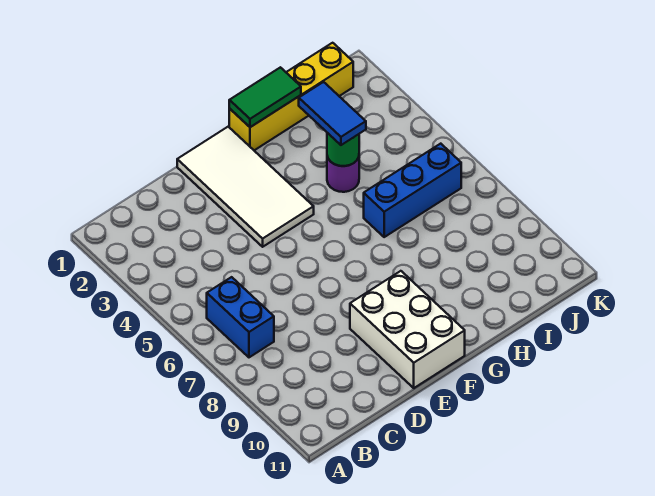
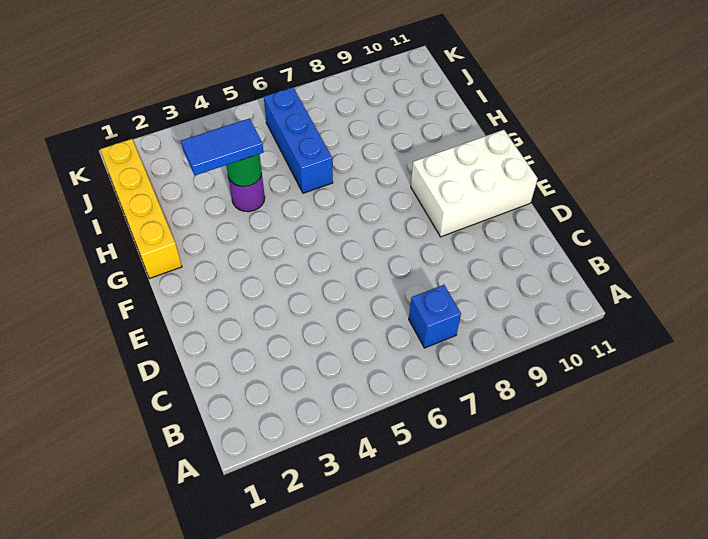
blue brick B6:B7 level 1 -> blue brick B7 level 1
white tile E1:F4 level 1 -> none
green tile G1:H1 level 2 -> none

